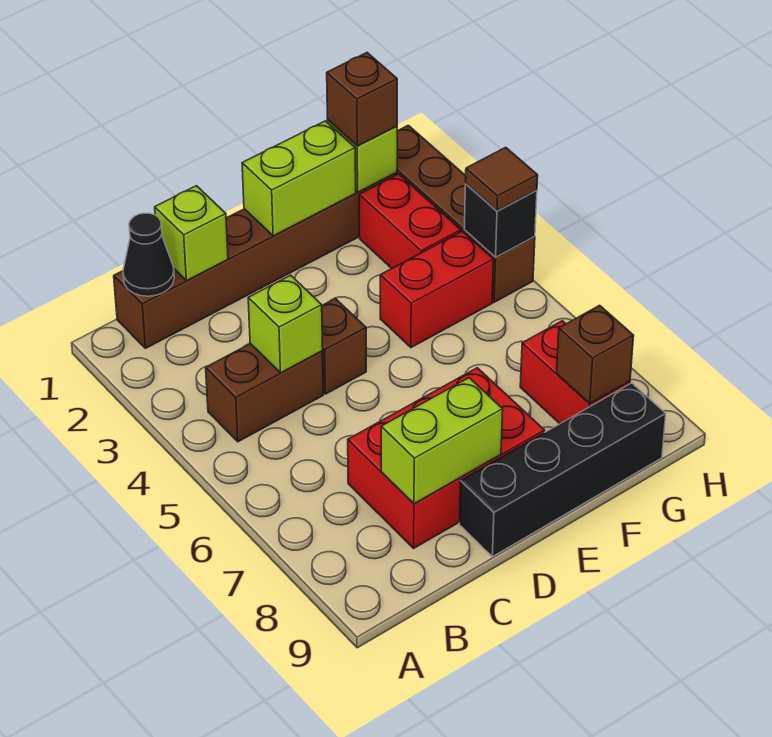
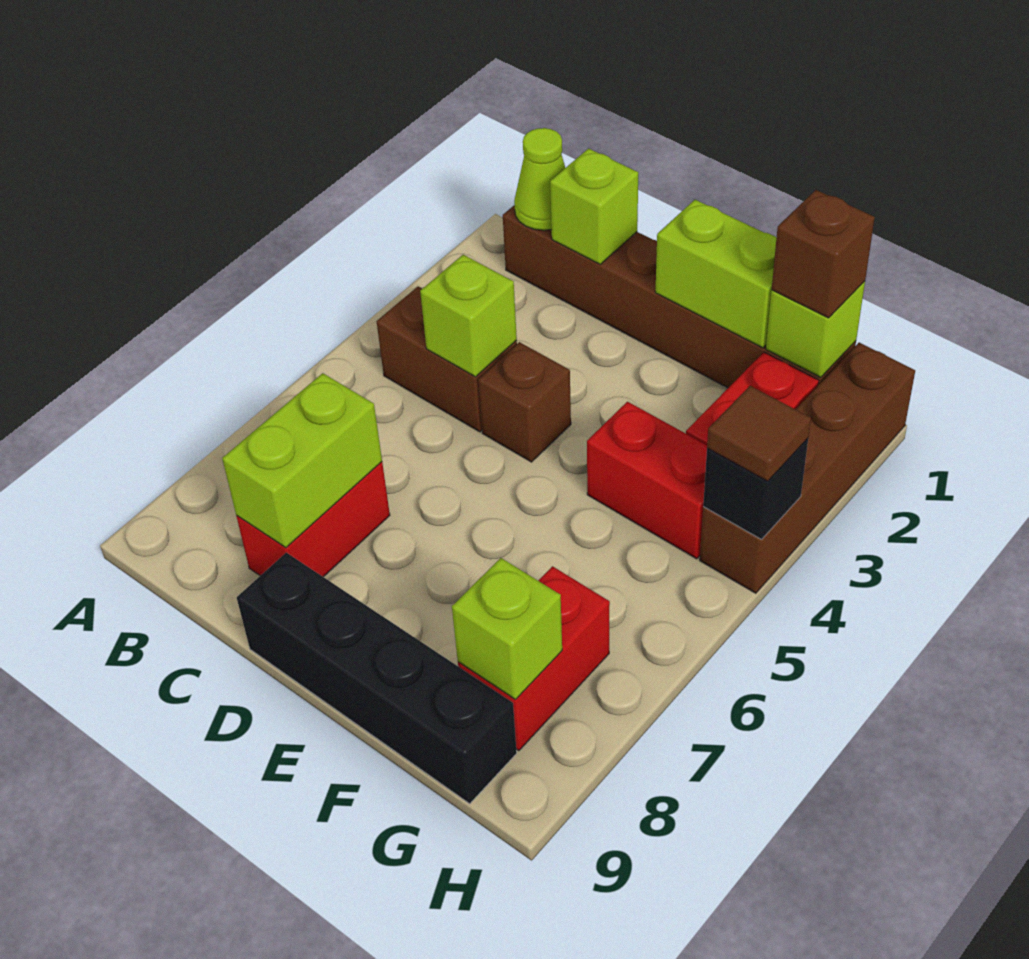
black cone B1 level 2 -> lime cone B1 level 2
red brick C7:E8 level 1 -> red brick C7:C8 level 1
lime brick C8:D8 level 2 -> lime brick C7:C8 level 2
brown brick G8 level 2 -> lime brick G8 level 2

